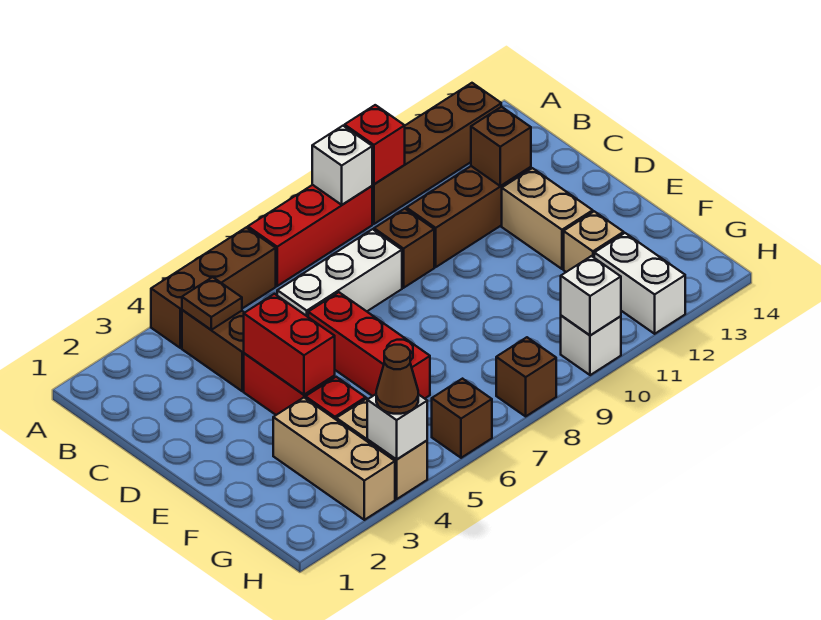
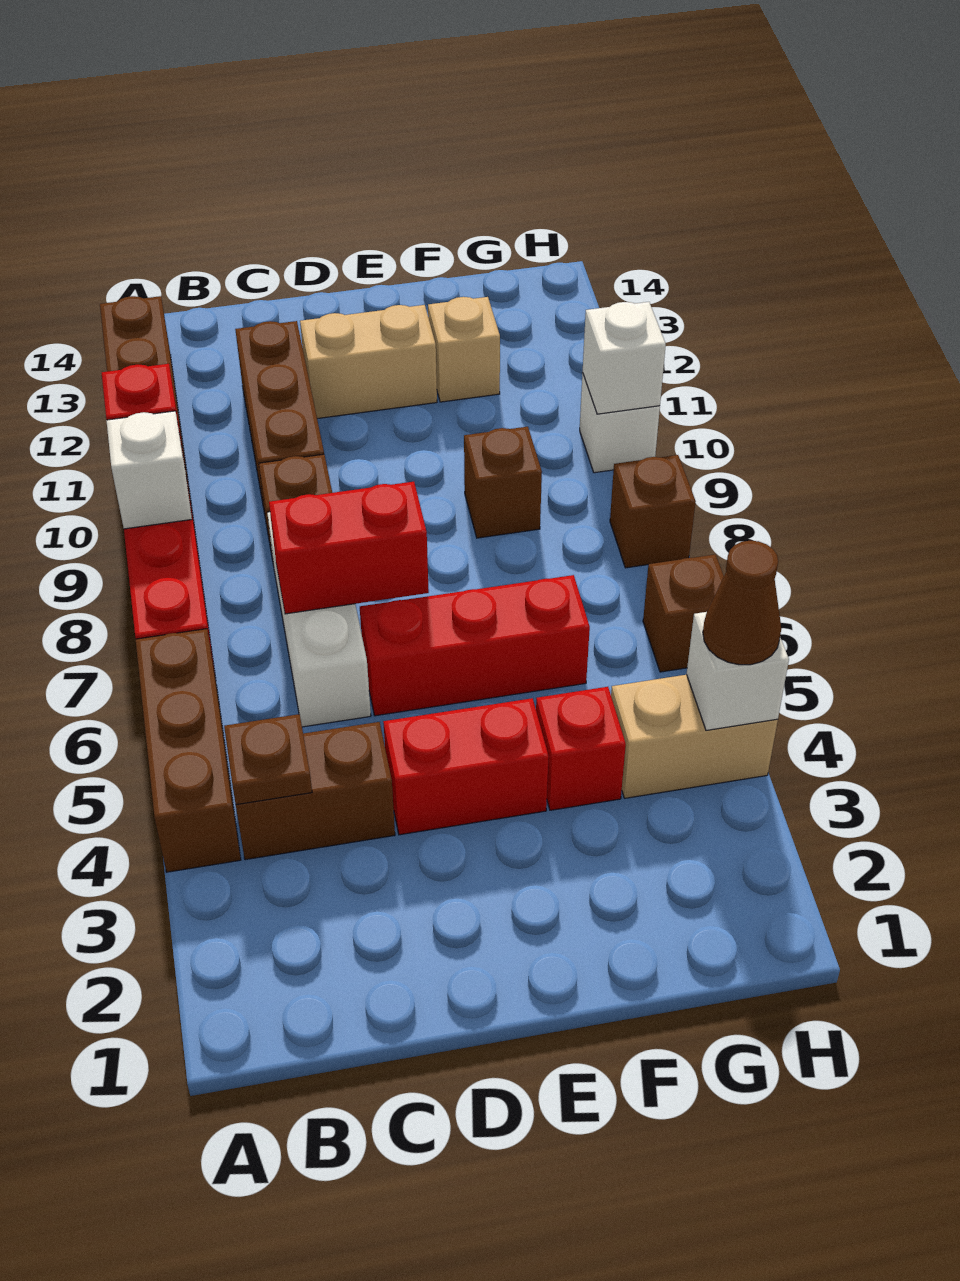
brown brick C12 level 2 -> brown brick F9 level 1
red brick D4:E4 level 2 -> red brick C7:D7 level 2
tan brick F3:H3 level 1 -> none
white brick G12:H12 level 1 -> none

